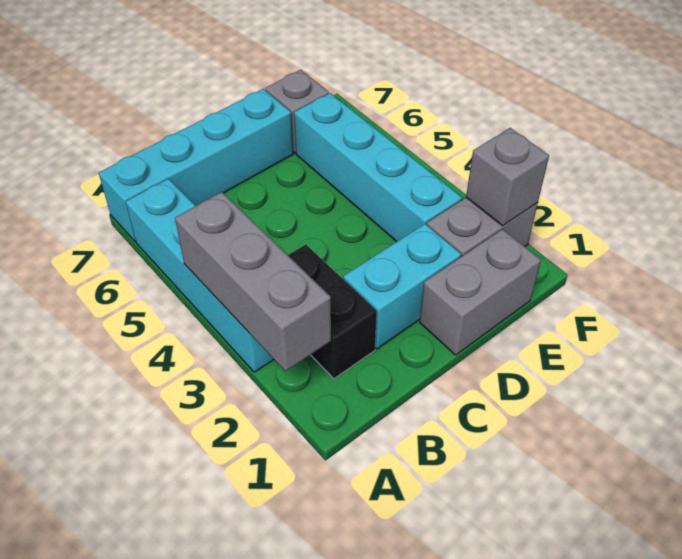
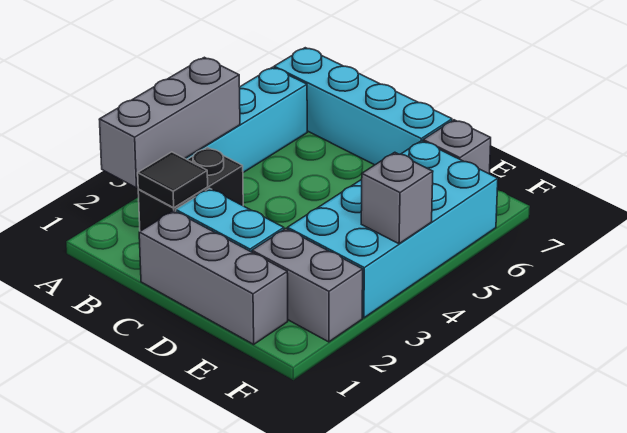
none -> black tile B2 level 2
grey brick D1:E1 level 1 -> grey brick C1:E1 level 1
cyan brick E3:E6 level 1 -> cyan brick E3:F6 level 1
grey brick F2 level 2 -> grey brick F4 level 2

